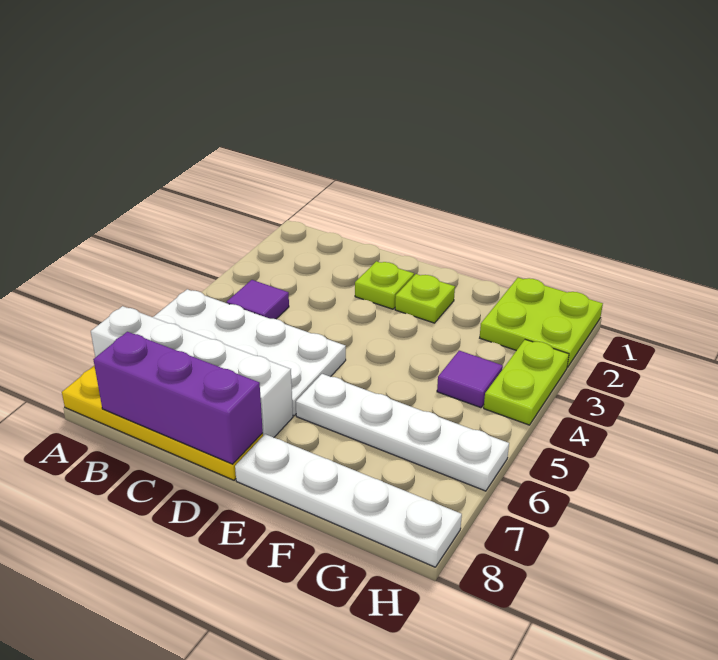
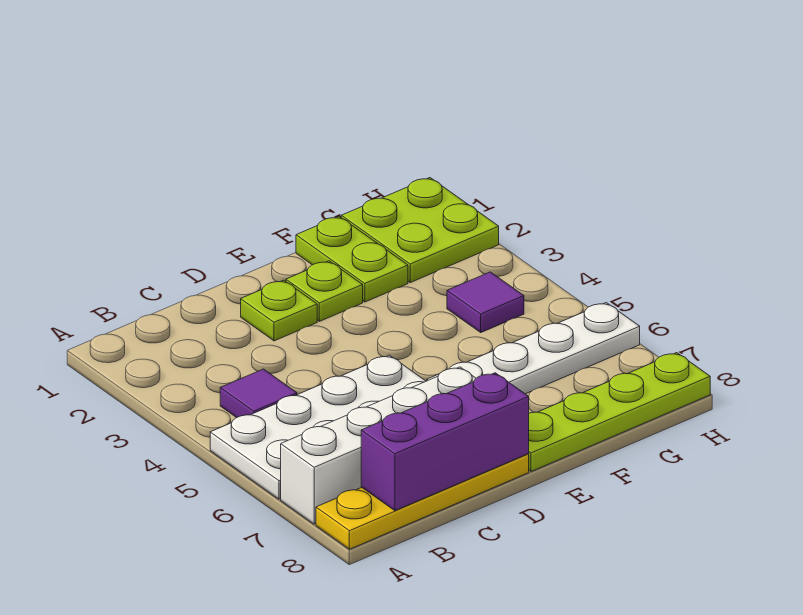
white plate E8:H8 level 1 -> lime plate E8:H8 level 1
lime plate H3:H4 level 1 -> lime plate F1:F2 level 1

